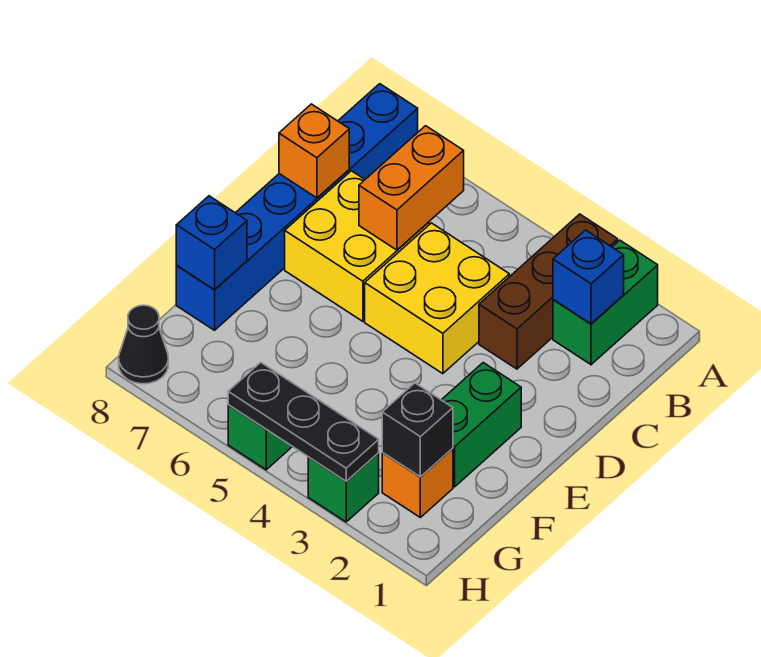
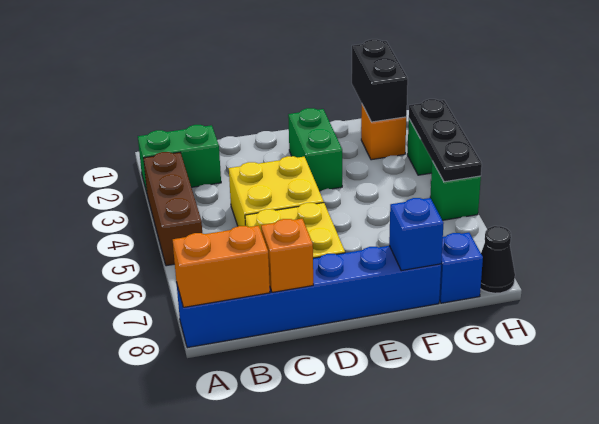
brown brick A3:C3 level 1 -> brown brick A3:A5 level 1
blue brick B2 level 2 -> blue brick G8 level 1
orange brick B6:C6 level 2 -> orange brick A8:B8 level 2
green brick E2:F2 level 1 -> green brick E2:E3 level 1
black brick G2 level 2 -> black brick G1:G2 level 2

